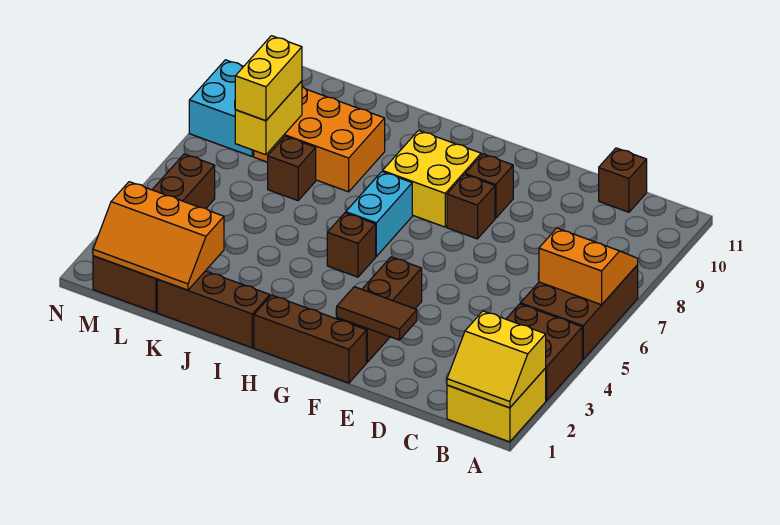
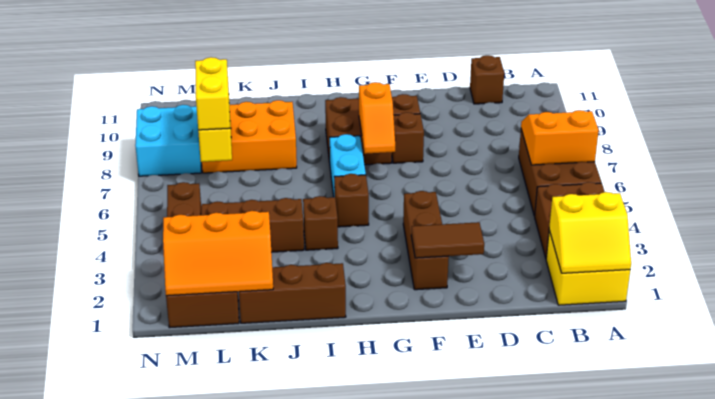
brown brick F1:H1 level 1 -> brown brick J4:L4 level 1
none -> orange slope G7:G8 level 2 top 8
yellow brick G8:H9 level 1 -> brown brick G8:H9 level 1
brown brick K7 level 1 -> brown brick I4 level 1

